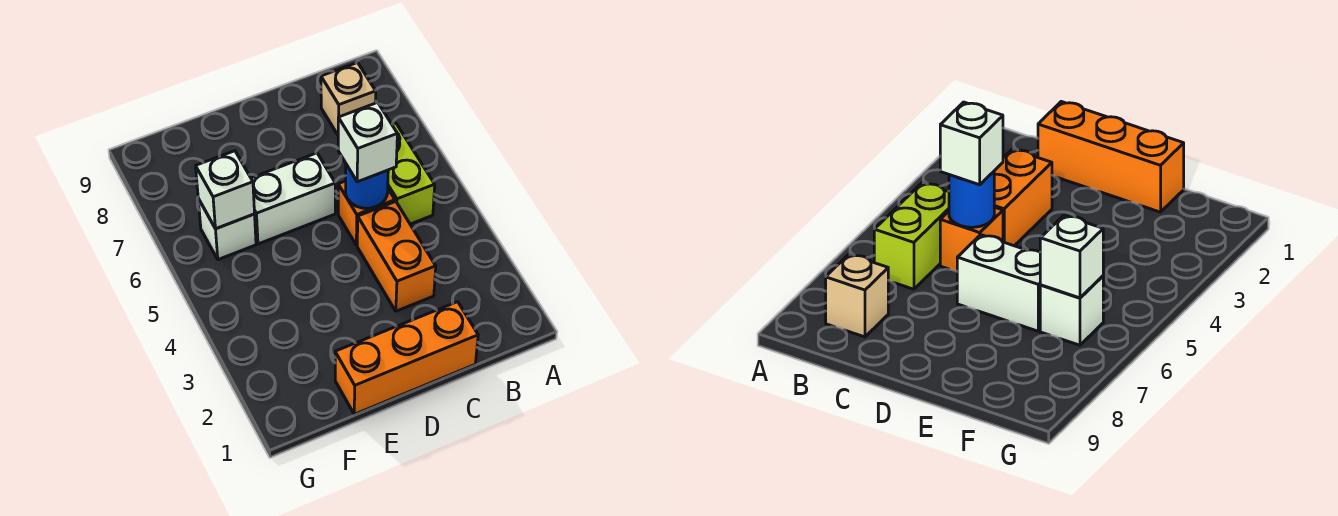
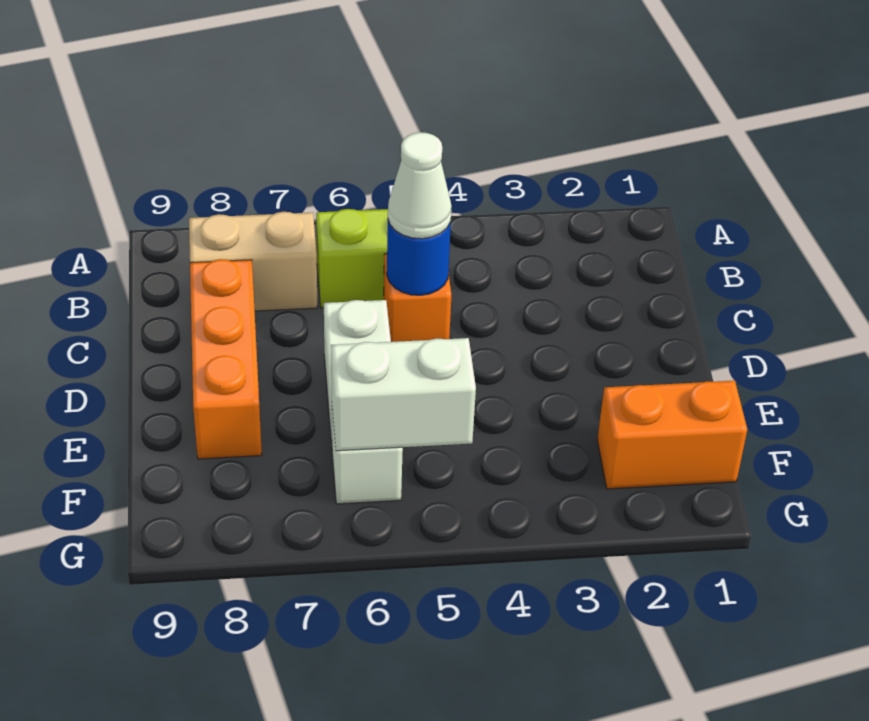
tan brick B8 level 1 -> tan brick B7:B8 level 1
orange brick C1:E1 level 1 -> orange brick C8:E8 level 1
orange brick C3:C4 level 1 -> orange brick F1:F2 level 1
white brick C5 level 3 -> white cone C5 level 3
white brick F6 level 2 -> white brick F5:F6 level 2

